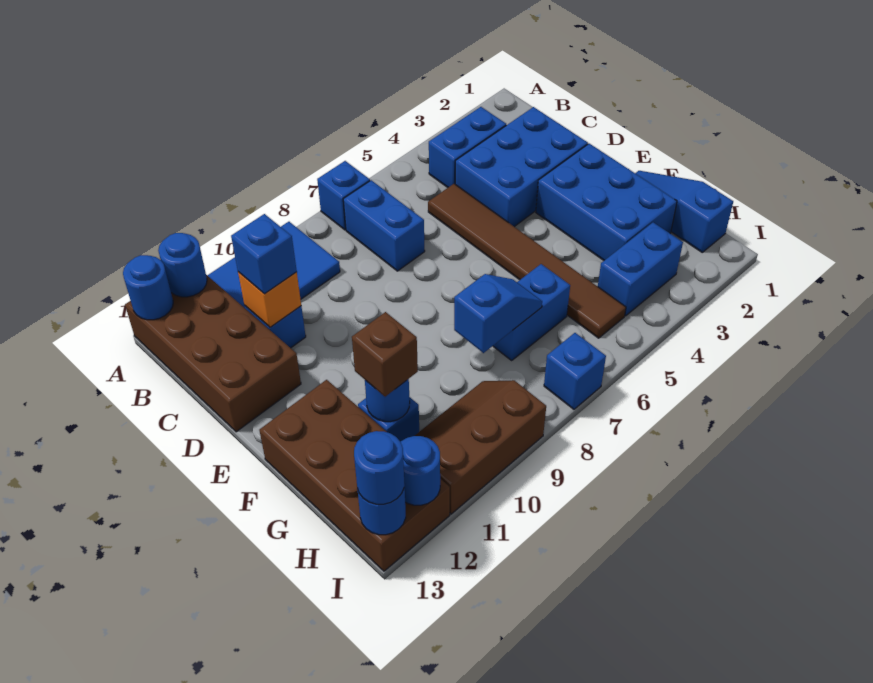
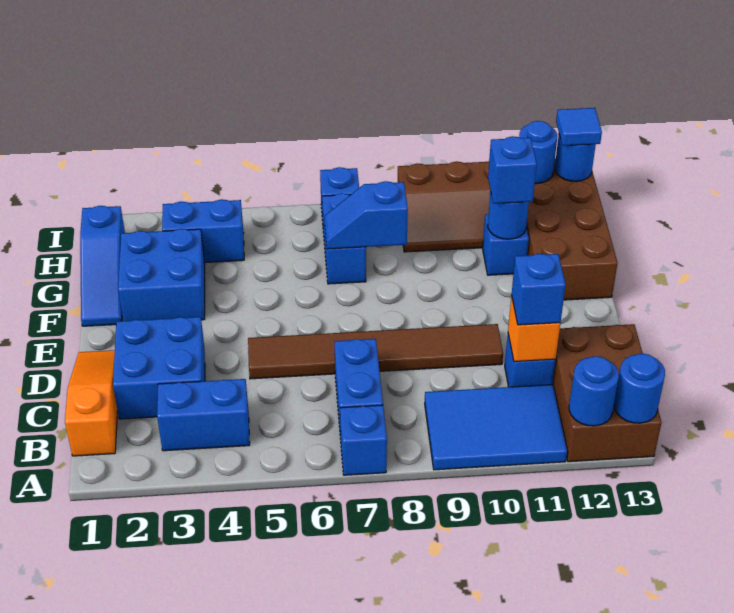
brown brick A12:D13 level 1 -> brown brick A12:C13 level 1
none -> orange slope B1:D1 level 1 top B
blue brick C2:D4 level 1 -> blue brick C2:D3 level 1
brown tile C5:H5 level 1 -> brown tile D5:D10 level 1
blue brick E2:G3 level 1 -> blue brick F2:G3 level 1
blue brick G6:G7 level 1 -> blue brick G7:H7 level 1
brown brick G11 level 3 -> blue brick G11 level 3
blue round brick I13 level 3 -> blue tile I13 level 3

